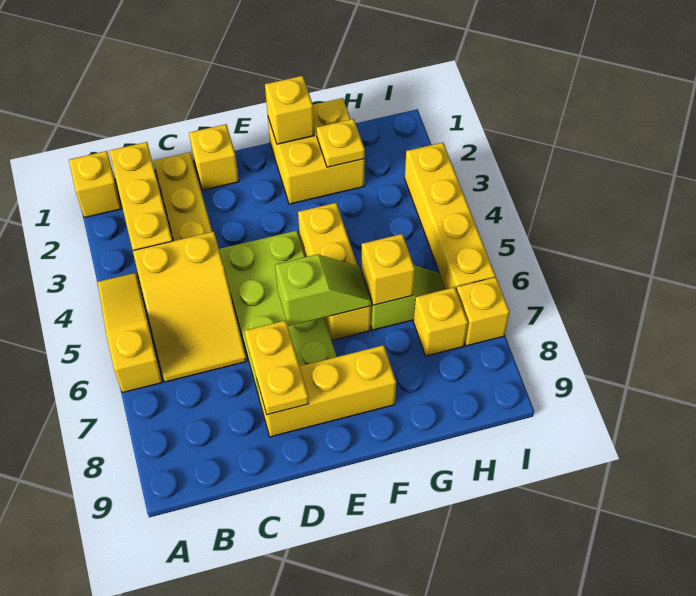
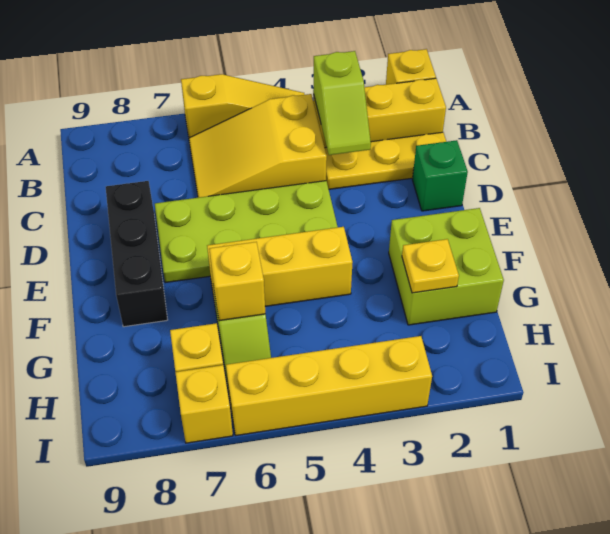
yellow brick D1 level 1 -> green brick D1 level 1
yellow plate D7:D8 level 2 -> none
yellow brick D8:F8 level 1 -> black brick D8:F8 level 1
lime slope E6:F6 level 2 top E -> lime slope B3:C3 level 2 top B
yellow brick F1:G2 level 1 -> lime brick F1:G2 level 1
yellow brick F1 level 2 -> none

